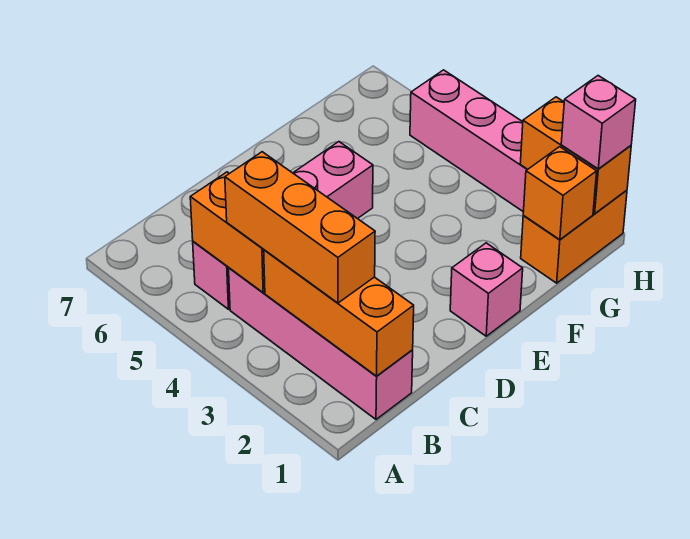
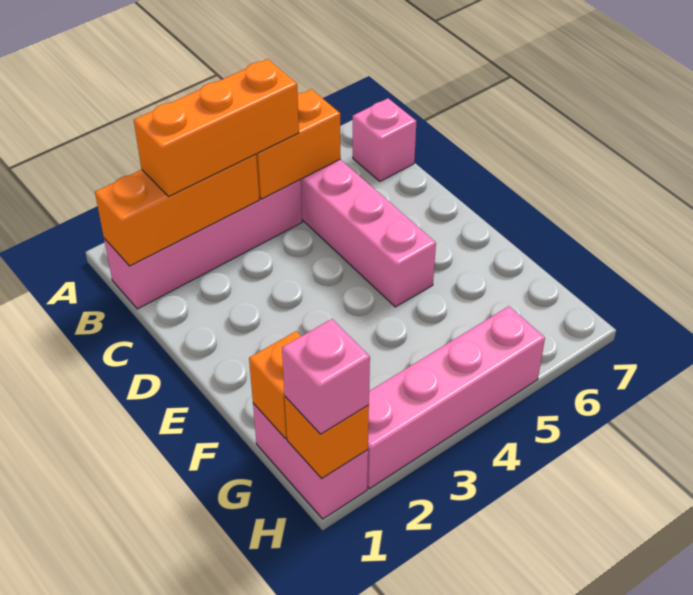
pink brick E1 level 1 -> pink brick B7 level 1
orange brick G1:H1 level 1 -> pink brick G1:H1 level 1
orange brick H1:H2 level 2 -> orange brick H1 level 2

